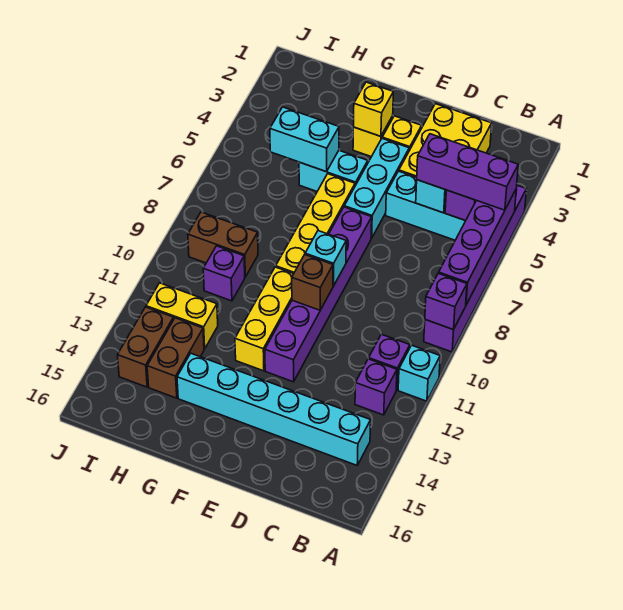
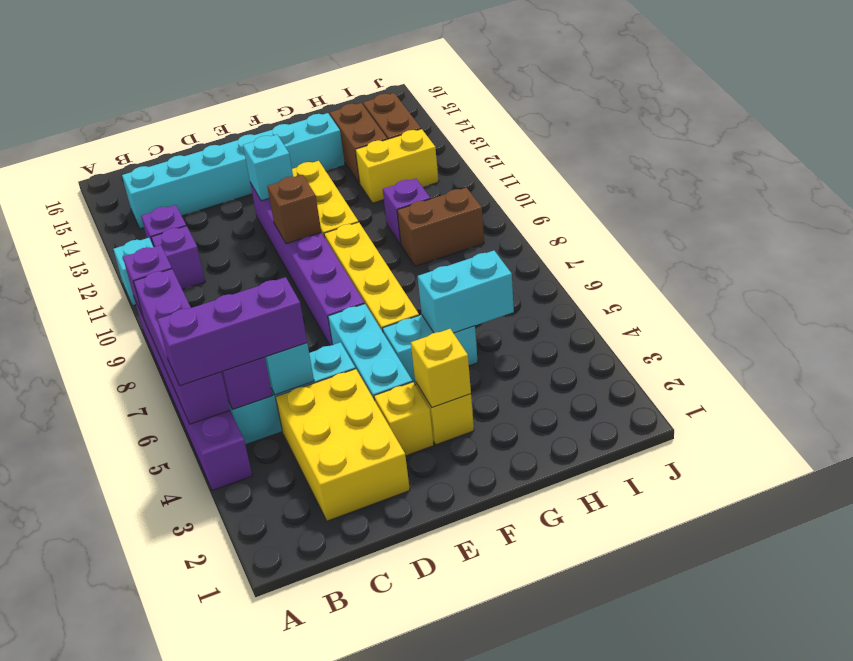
cyan brick E9 level 2 -> cyan brick E12 level 2

